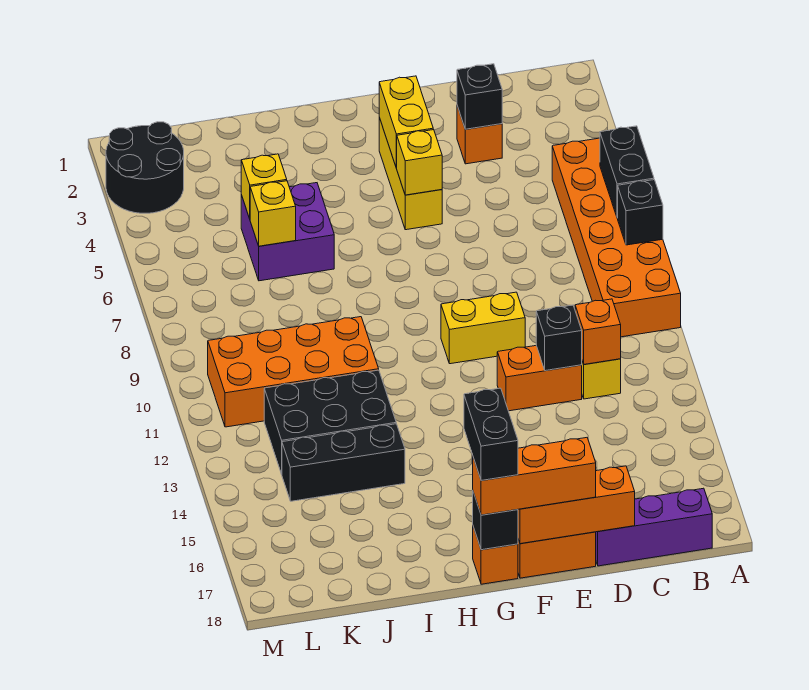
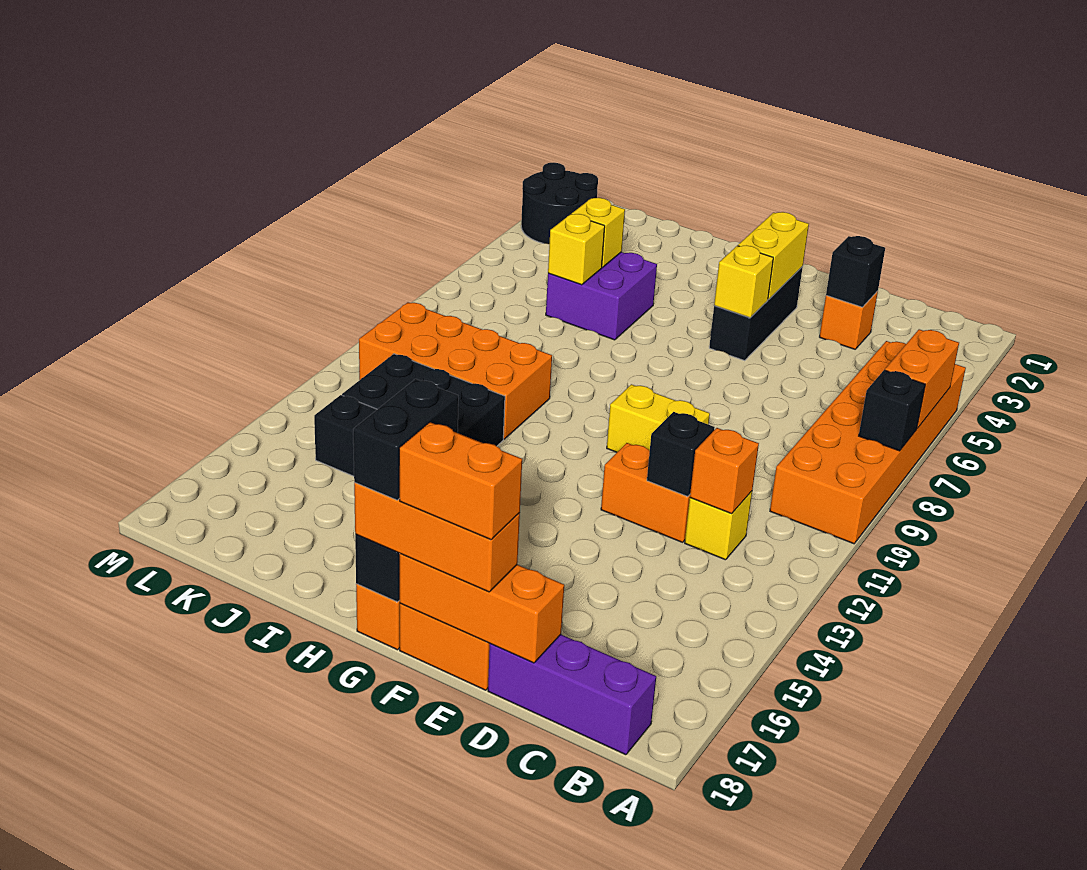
black brick A6:A7 level 2 -> orange brick A6:A7 level 2
none -> orange brick E18:F18 level 4
yellow brick F3:F5 level 1 -> black brick F3:F5 level 1

